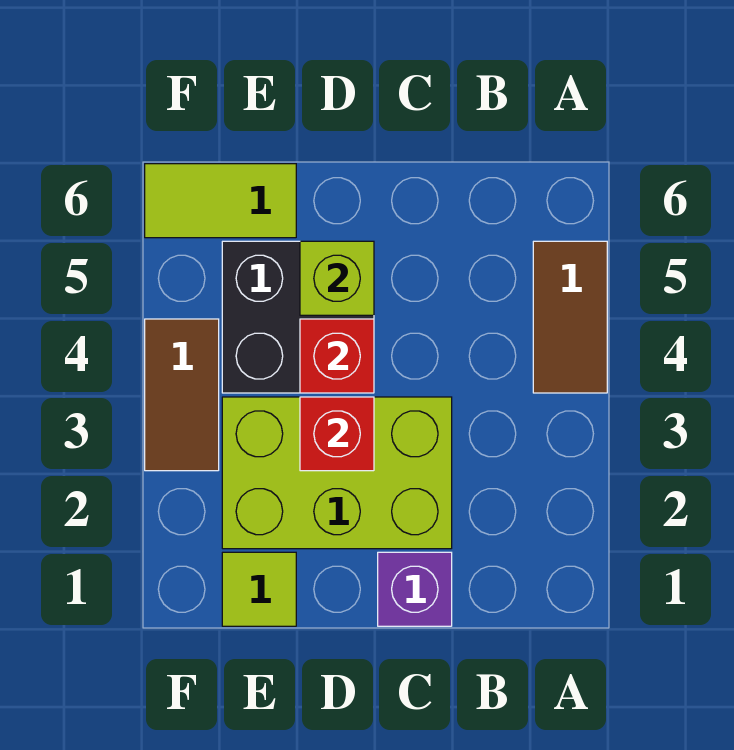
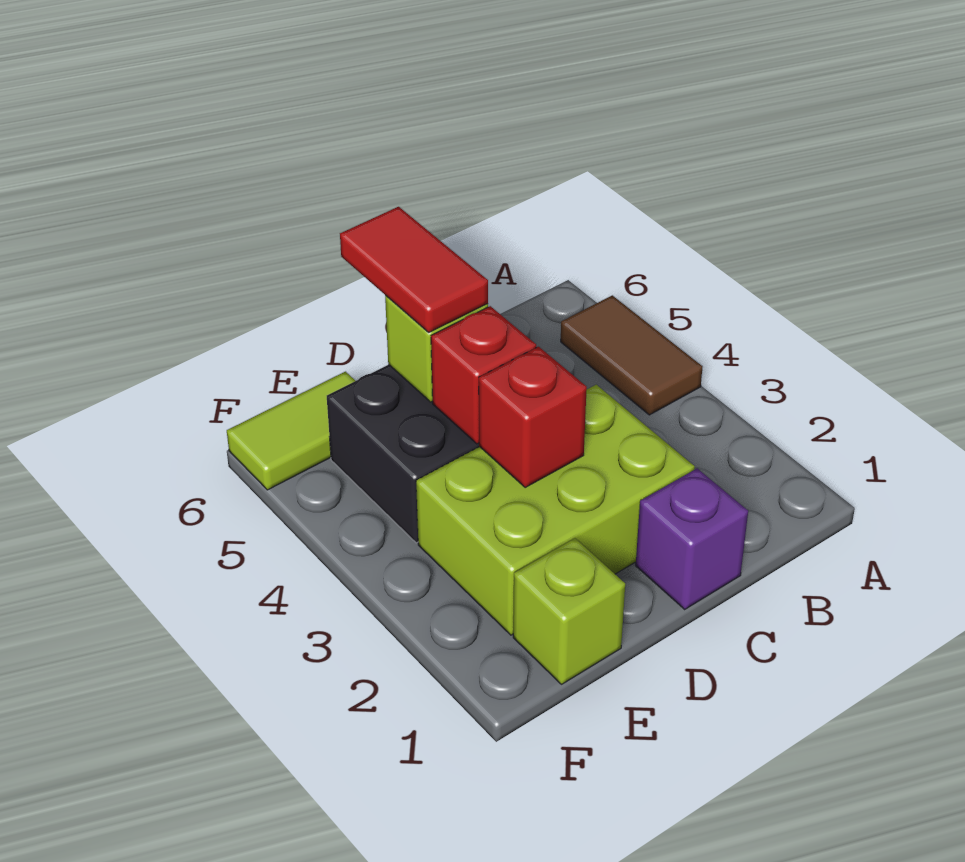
none -> red tile D5:D6 level 3
lime tile E1 level 1 -> lime brick E1 level 1
brown tile F3:F4 level 1 -> none

